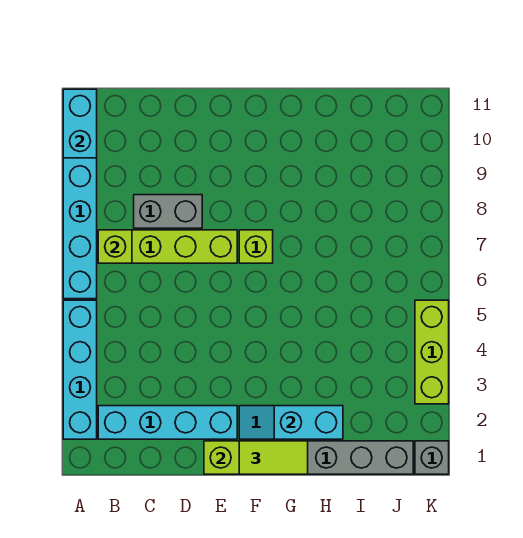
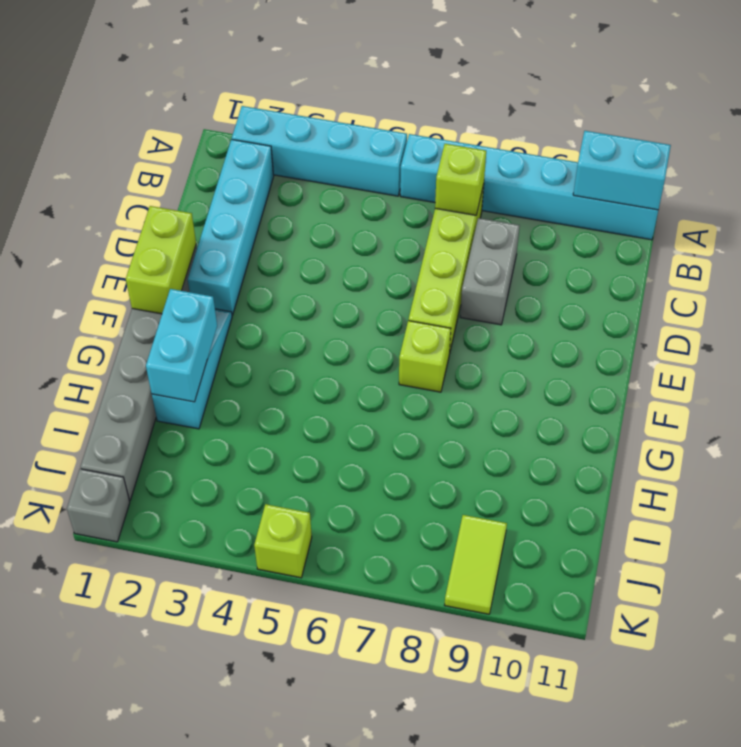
lime tile F1:G1 level 3 -> lime tile J9:K9 level 1
lime brick K3:K5 level 1 -> lime brick K5 level 1

